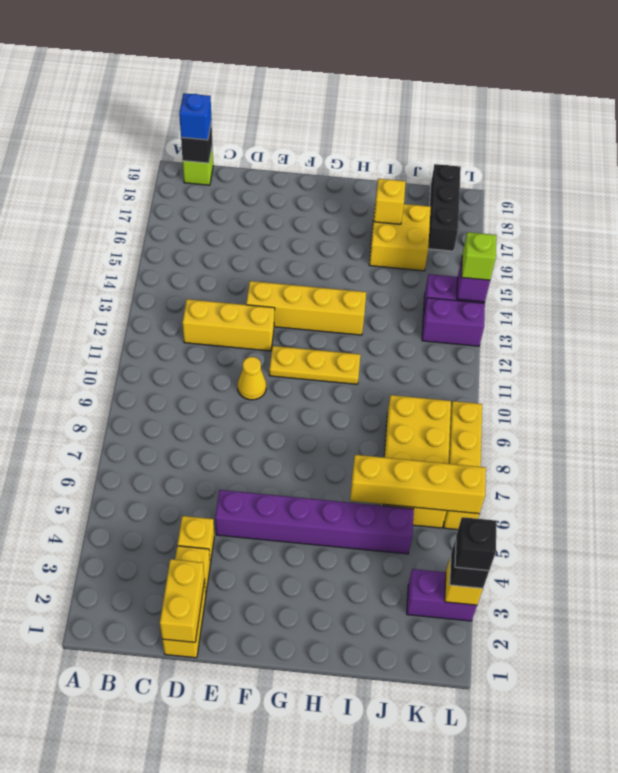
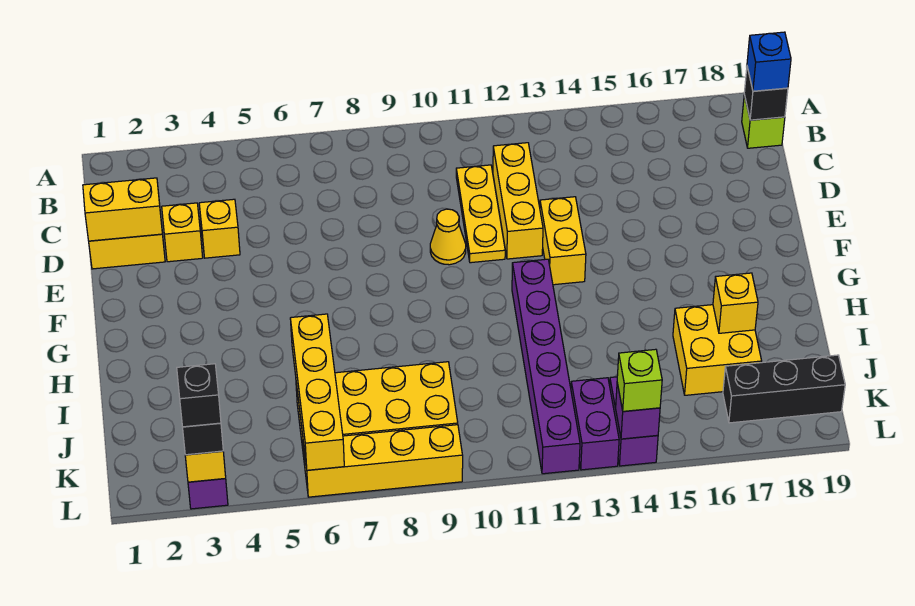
purple brick E5:J5 level 1 -> purple brick G12:L12 level 1
yellow brick E13:H13 level 1 -> yellow brick E13:F13 level 1
yellow plate F11:H11 level 1 -> yellow plate C11:E11 level 1

